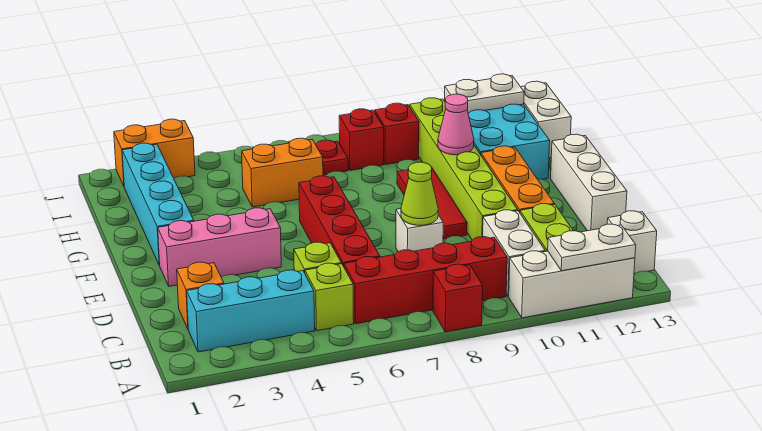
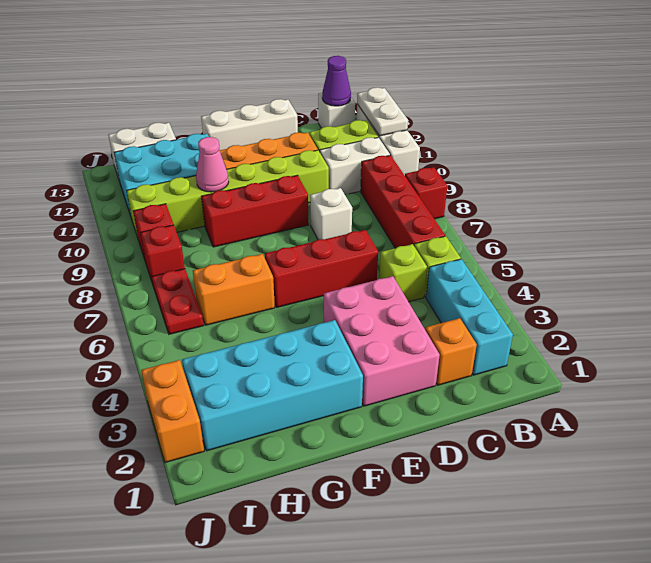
none -> purple cone B13 level 2
red brick C6:F6 level 1 -> red brick D6:F6 level 1
lime cone D8 level 2 -> none
pink brick E2:E4 level 1 -> pink brick D2:E4 level 1
red tile E9:G9 level 1 -> red brick E9:G9 level 1
cyan brick F2:I2 level 1 -> cyan brick F2:I3 level 1
orange brick H5:H6 level 1 -> orange brick G6:H6 level 1
white plate I11:I12 level 2 -> none

